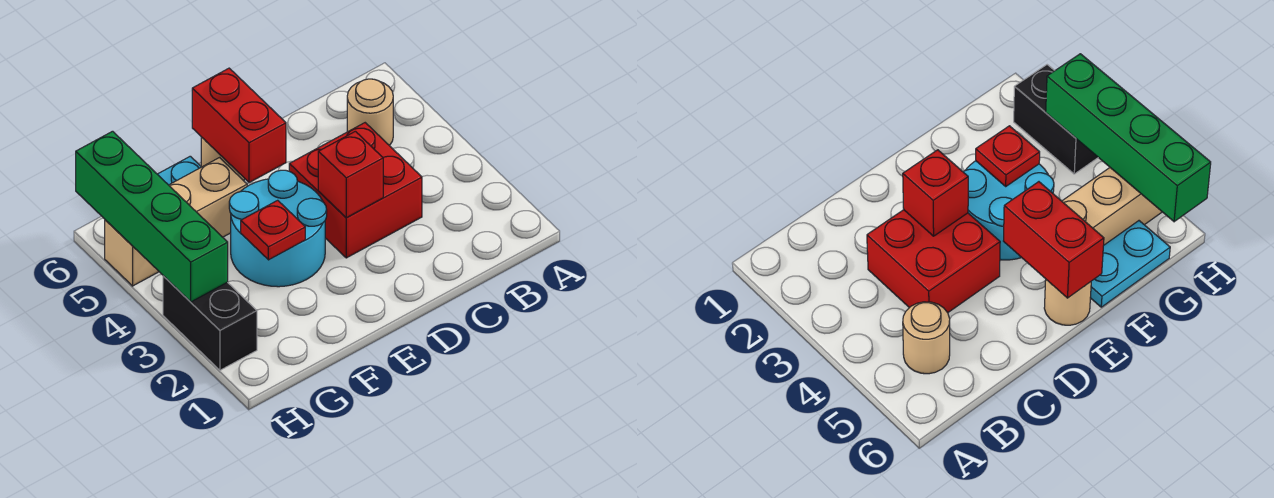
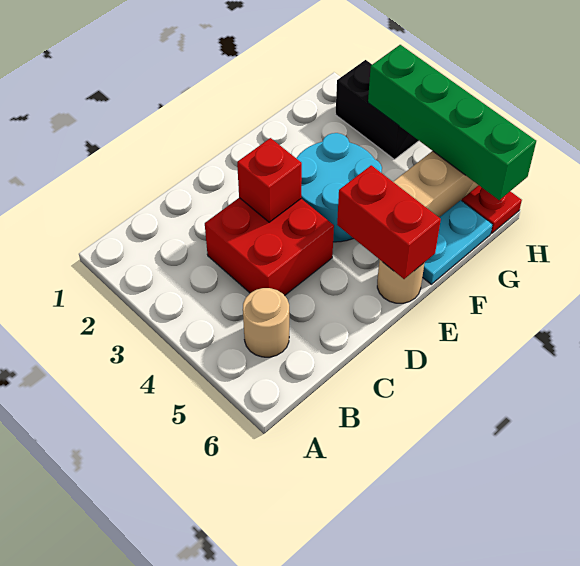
red plate F3 level 2 -> red plate H6 level 1

